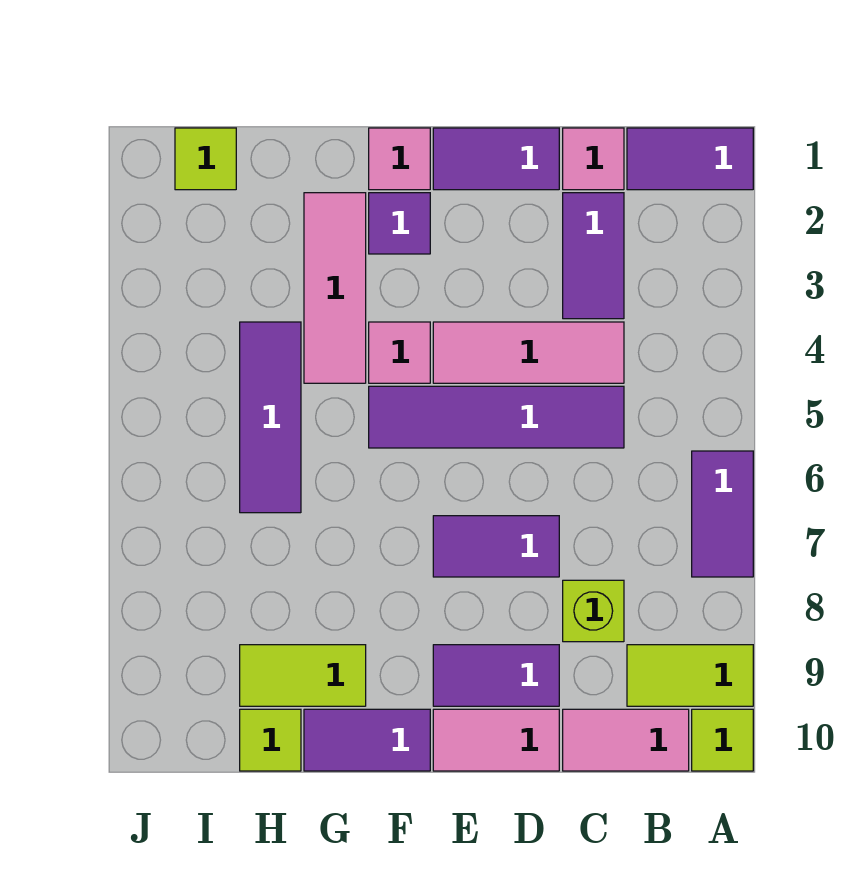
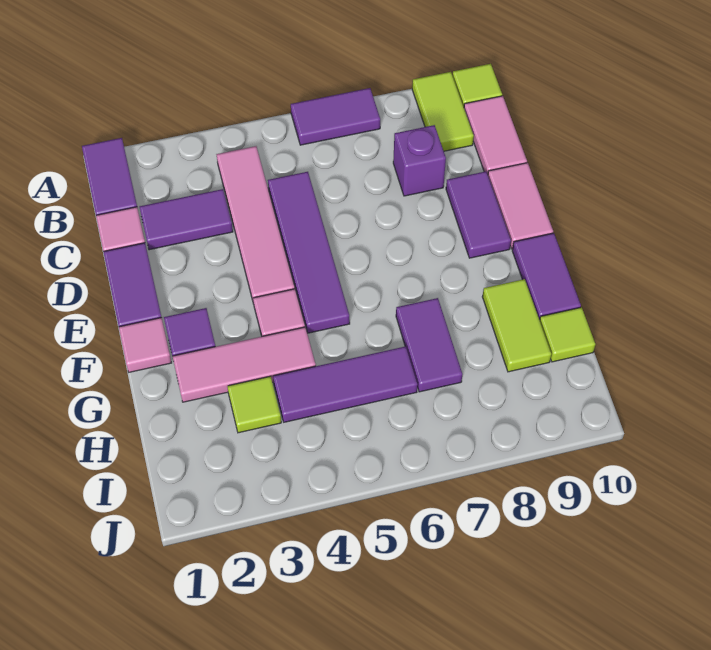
pink tile C4:E4 level 1 -> pink tile B4:E4 level 1
lime brick C8 level 1 -> purple brick C8 level 1
purple tile D7:E7 level 1 -> purple tile G7:H7 level 1
lime tile I1 level 1 -> lime tile H3 level 1

